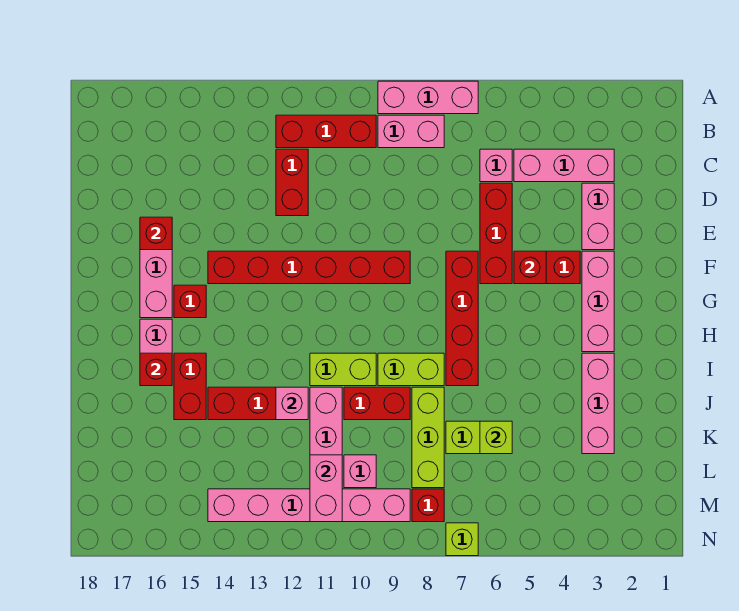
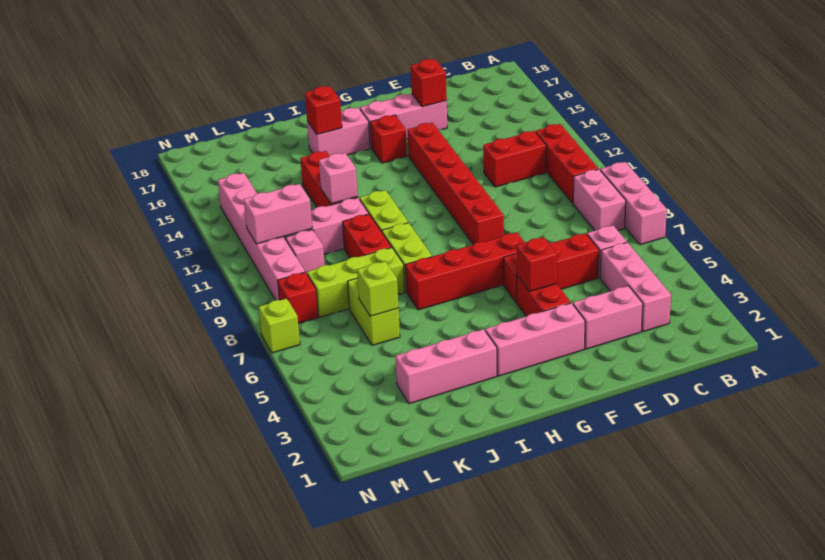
red brick I15:J15 level 1 -> none

